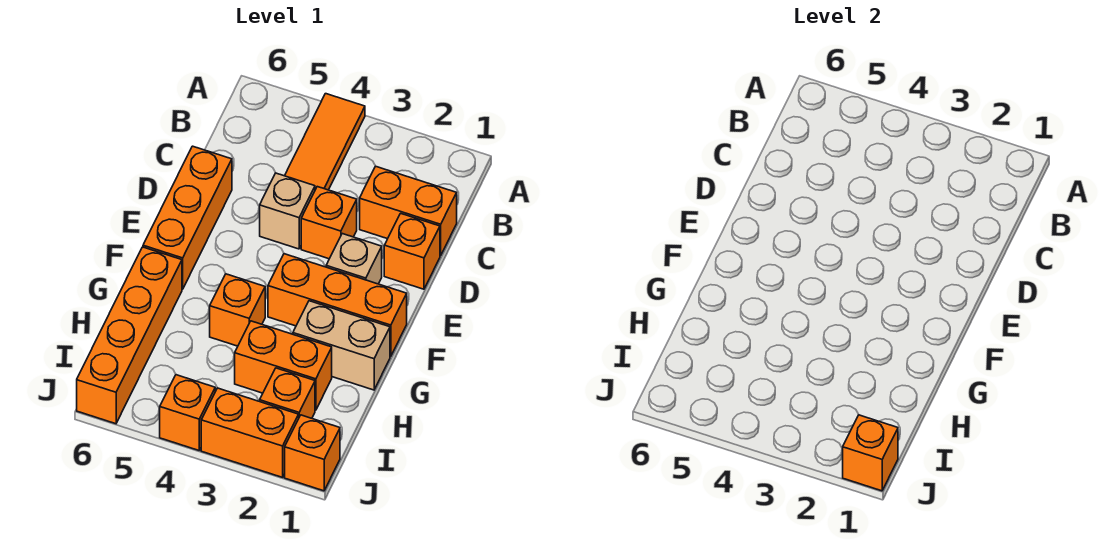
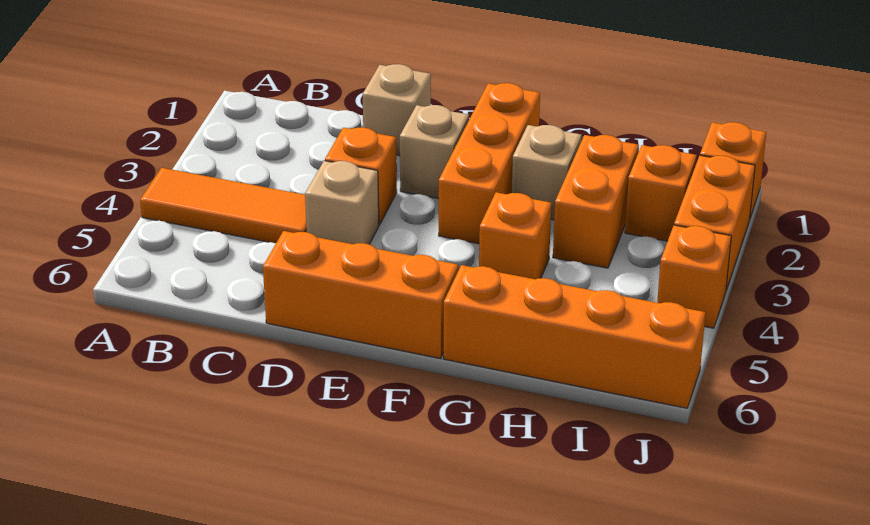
orange brick C1:C2 level 1 -> none
orange brick D1 level 1 -> tan brick D1 level 1
tan brick G1:G2 level 1 -> tan brick G2 level 1
orange brick J1 level 2 -> none

